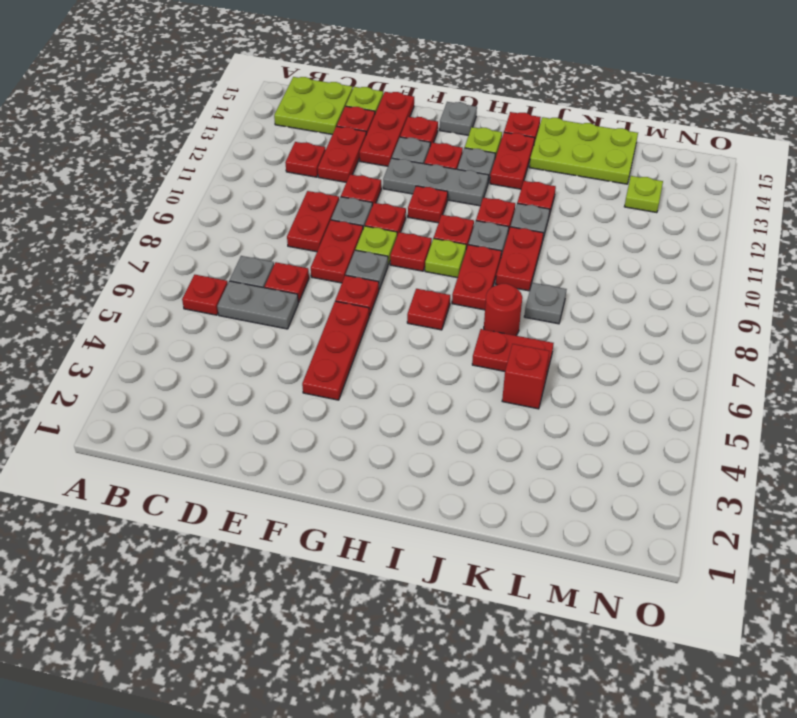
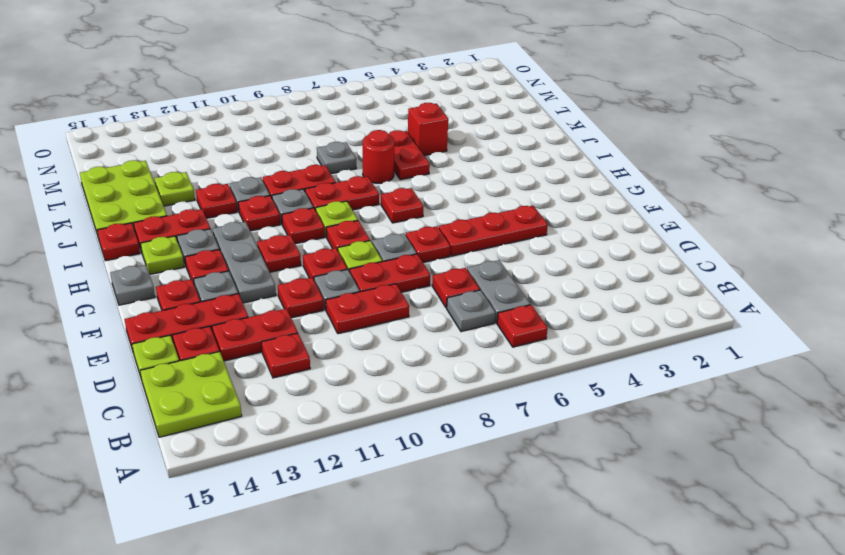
lime plate M13 level 1 -> lime plate K13 level 1

